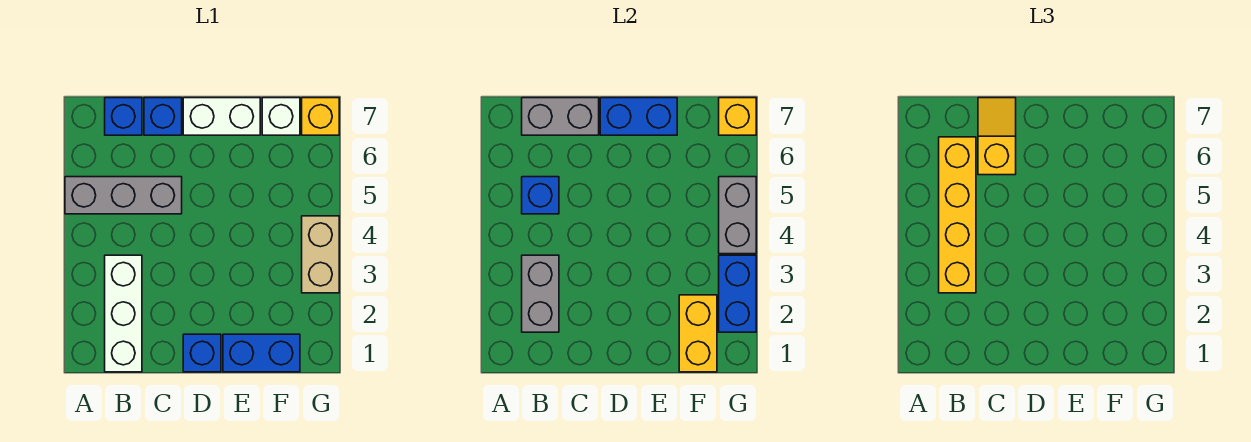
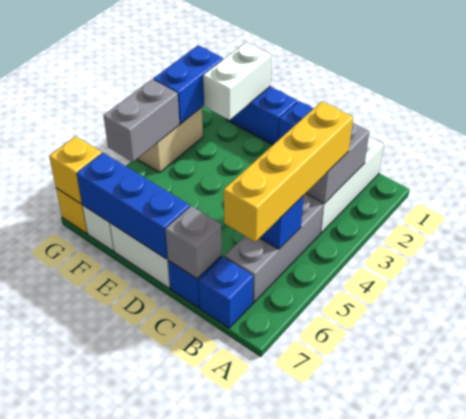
grey brick A5:C5 level 1 -> grey brick B4:B6 level 1
grey brick B7:C7 level 2 -> grey brick C7 level 2
yellow slope C6:C7 level 3 top 6 -> none
blue brick D7:E7 level 2 -> blue brick D7:F7 level 2
yellow brick F1:F2 level 2 -> white brick F1:F2 level 2

